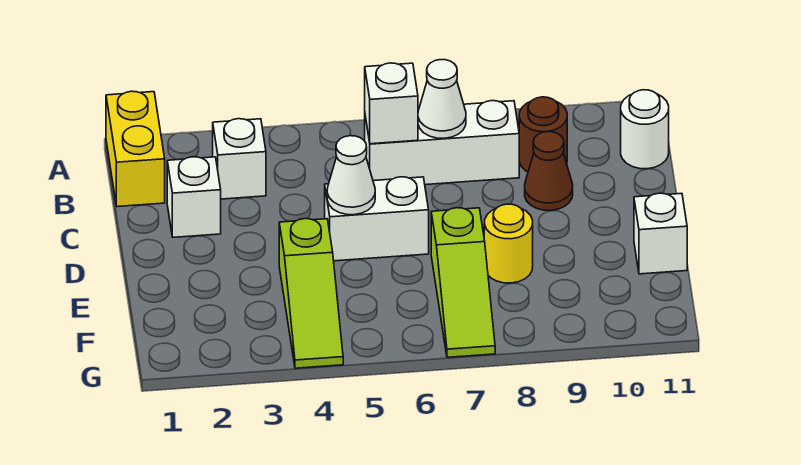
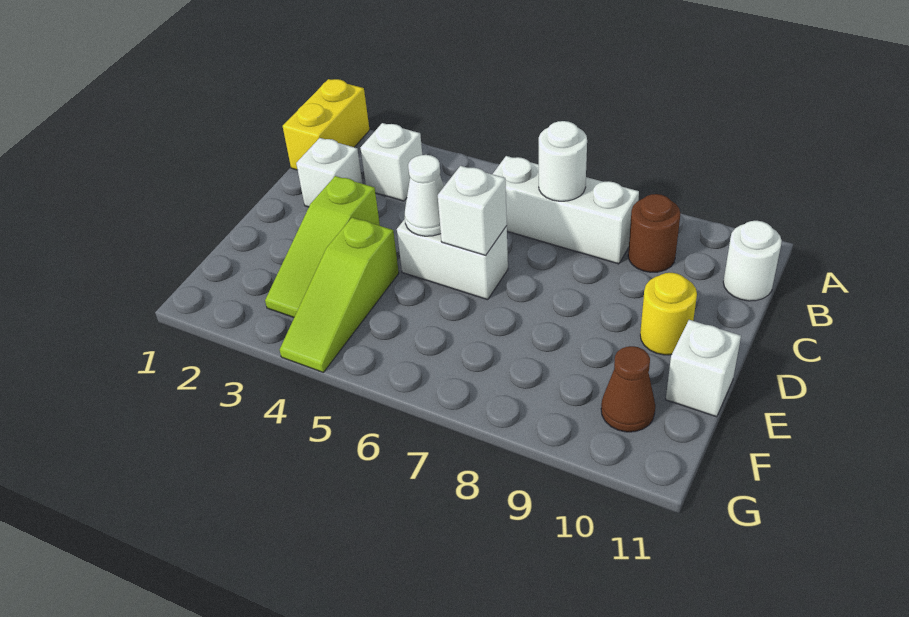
white brick B6 level 2 -> white brick D6 level 2
white cone B7 level 2 -> white round brick B7 level 2
brown cone C9 level 1 -> brown cone F10 level 1
lime slope E7:G7 level 1 top E -> lime slope D3:F3 level 1 top D
yellow round brick E8 level 1 -> yellow round brick D10 level 1

